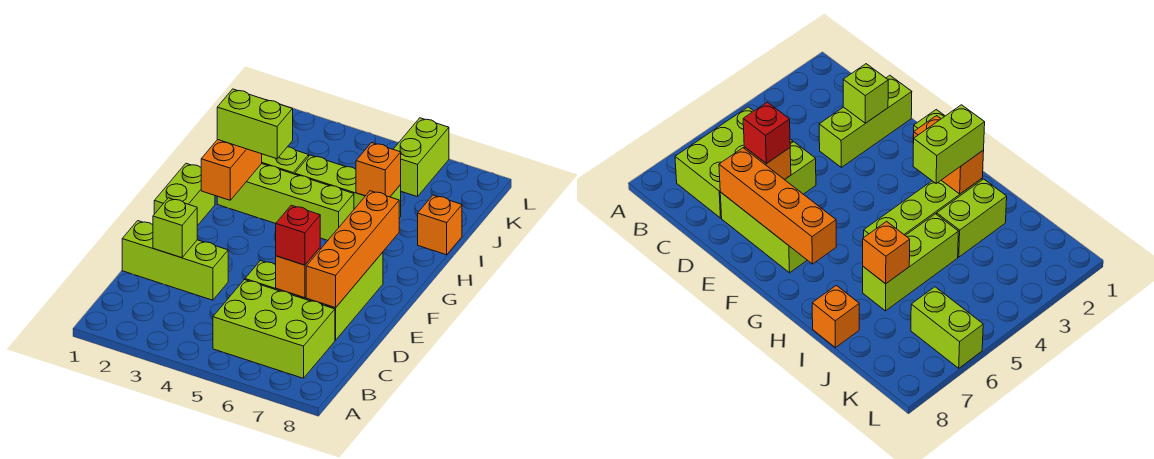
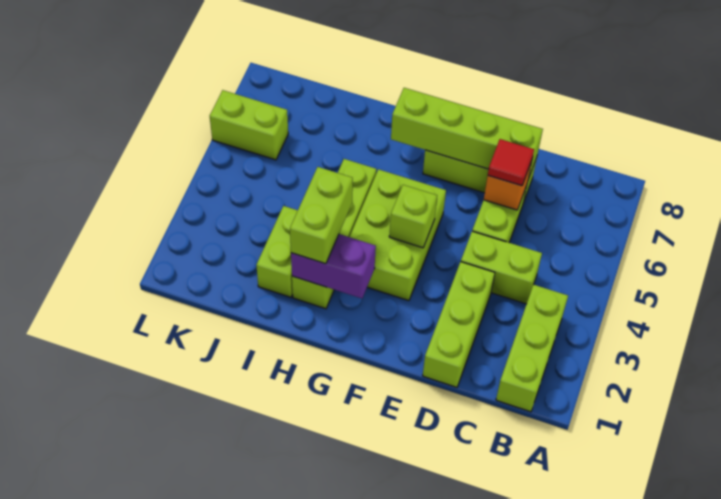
lime brick B5:C7 level 1 -> lime brick F3:G5 level 1
lime brick D2 level 2 -> lime brick F4 level 2
red brick D6 level 3 -> red tile D6 level 3
orange brick D7:G7 level 2 -> lime brick D7:G7 level 2
lime brick F1:G1 level 1 -> lime brick C4:D4 level 1
orange brick G2:H2 level 2 -> purple brick G2:H2 level 2
lime brick I4:I6 level 1 -> lime brick B1:B3 level 1
orange brick I6 level 2 -> none
orange brick I8 level 1 -> none

